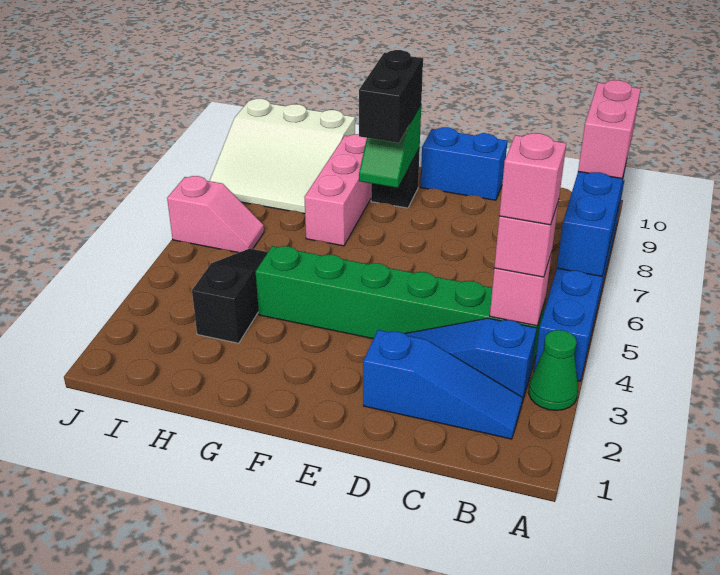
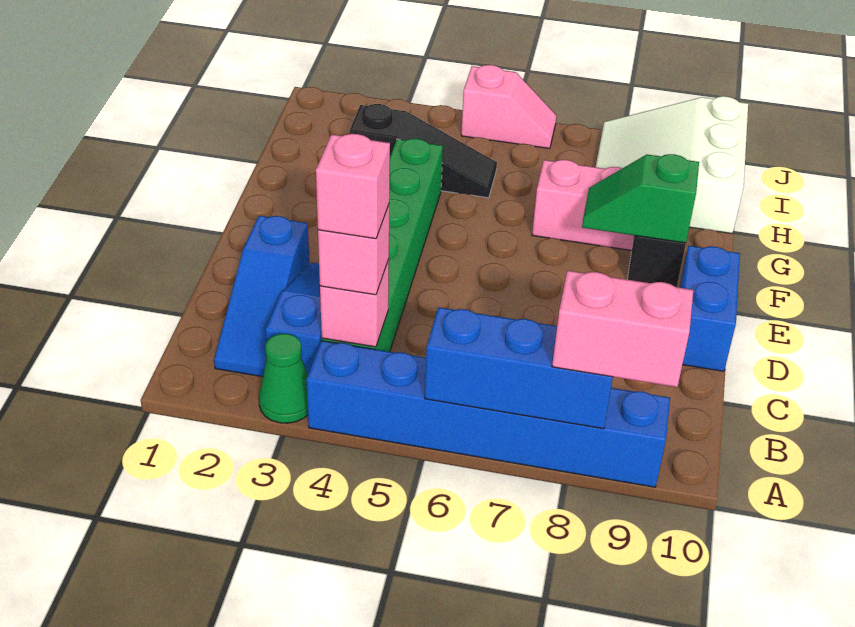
black brick F8:F9 level 3 -> none
pink slope I6:J6 level 1 top J -> pink slope J5:J6 level 1 top 5

